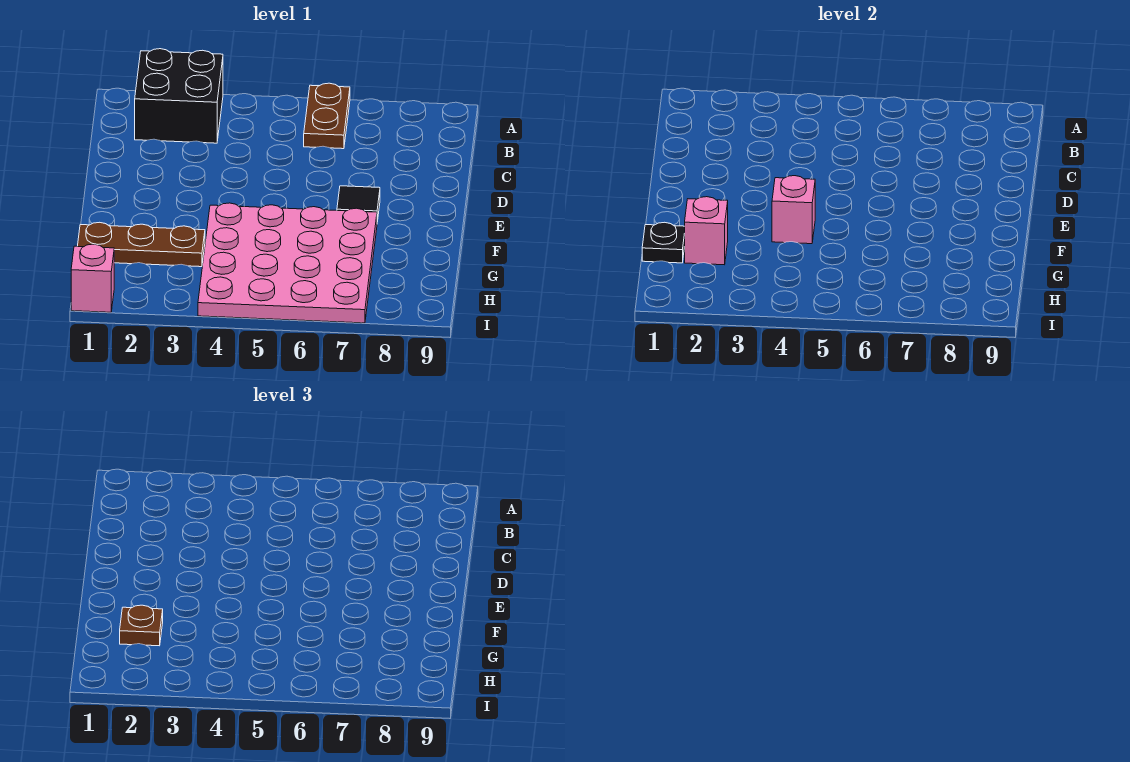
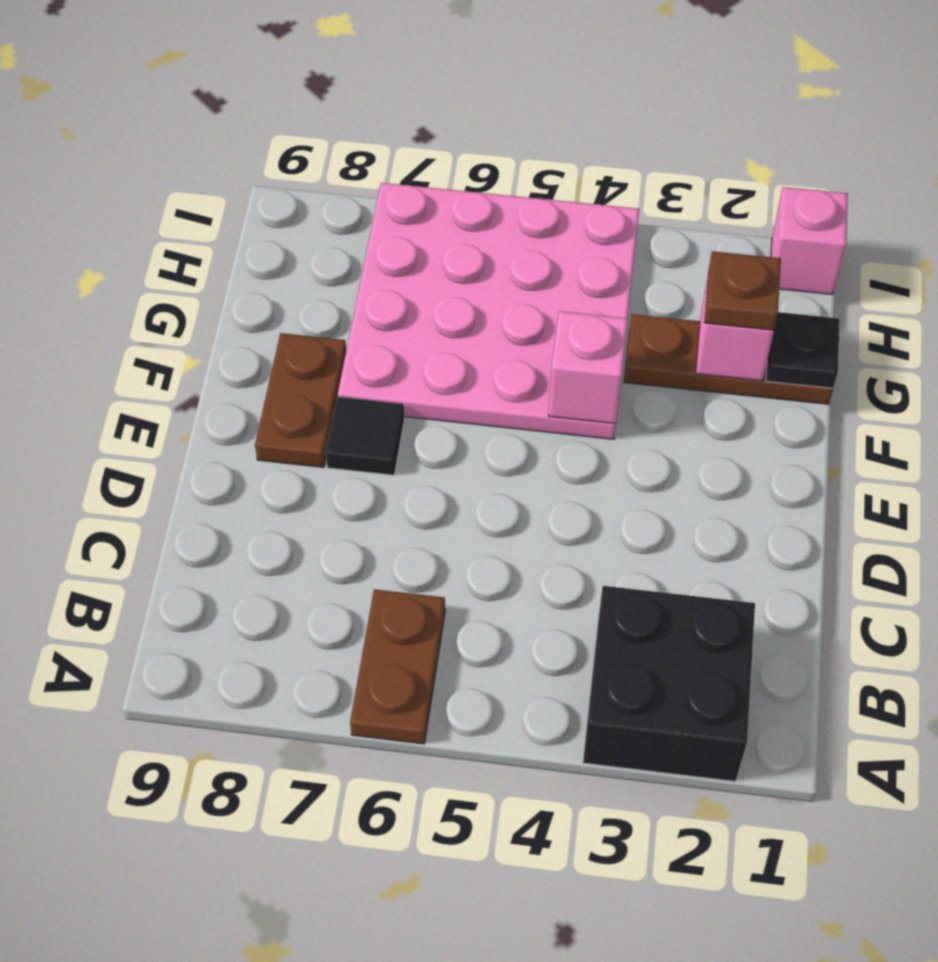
none -> brown plate E8:F8 level 1

